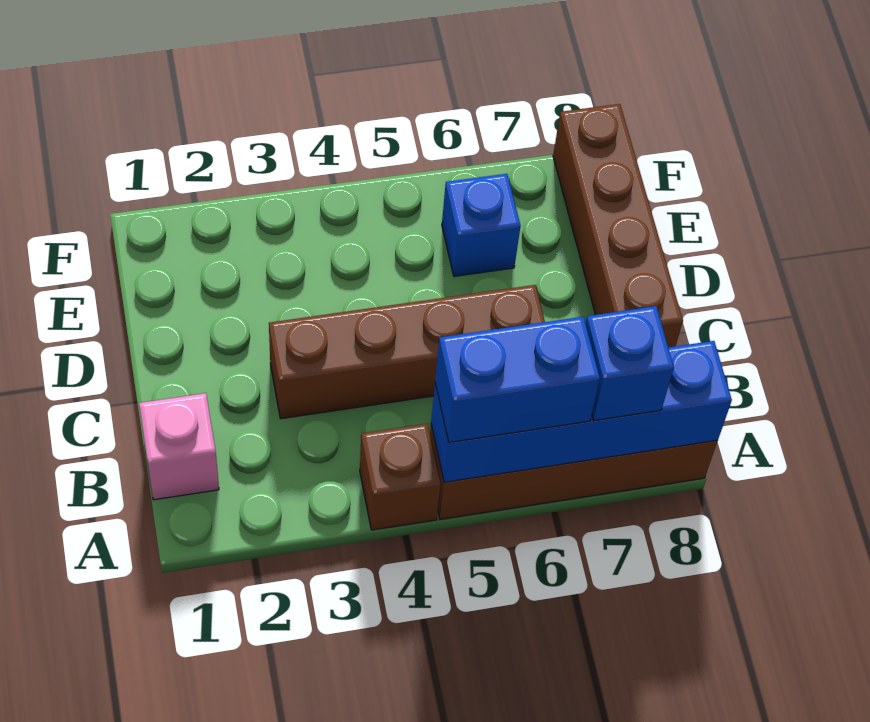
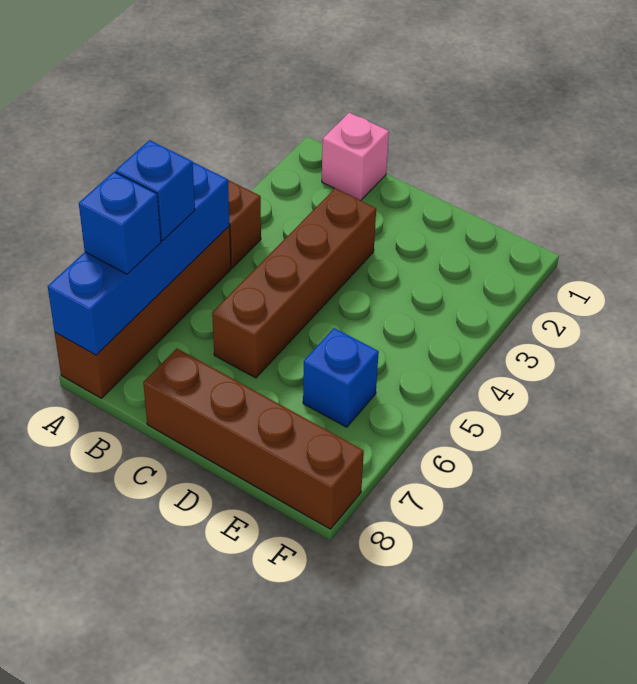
blue brick A5:A6 level 3 -> blue brick A6 level 3

